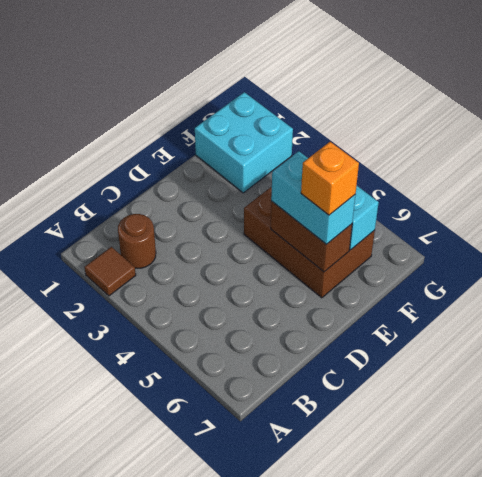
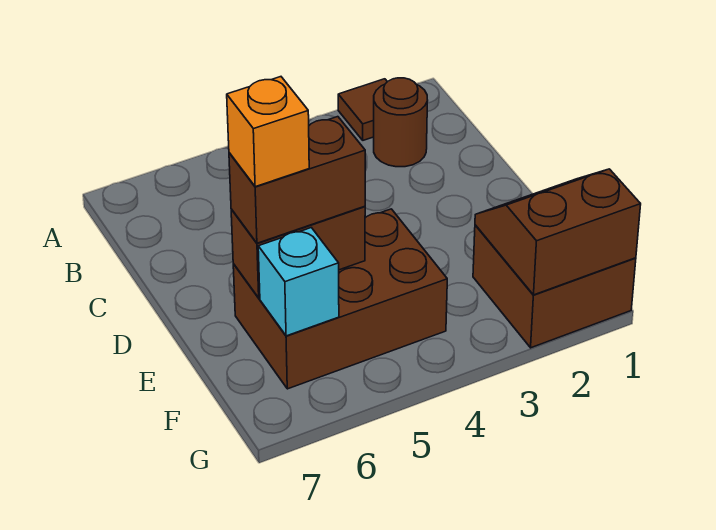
cyan brick E5:E6 level 3 -> brown brick E5:E6 level 3
cyan brick F1:G2 level 1 -> brown brick F1:G2 level 1
none -> brown slope F1:G2 level 2 top G

